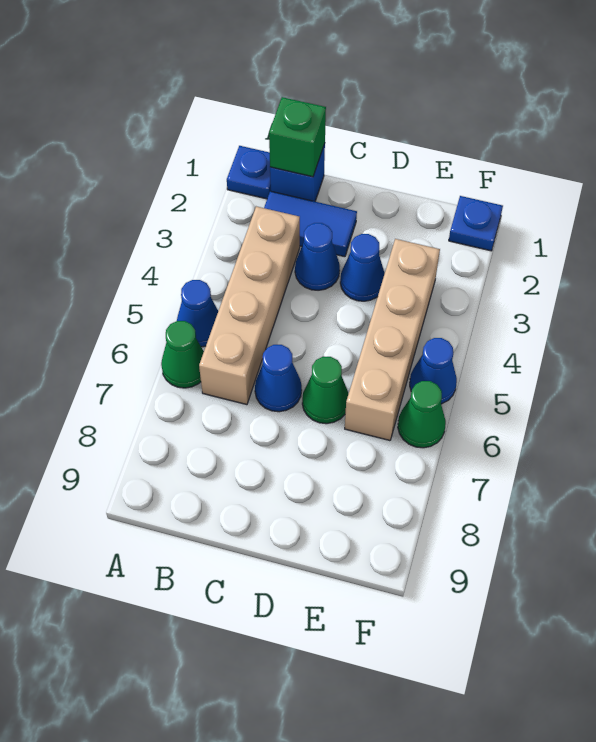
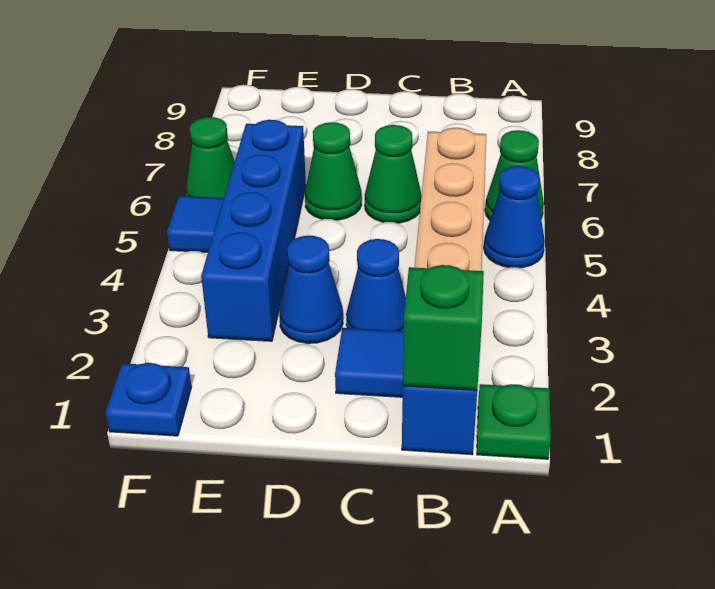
blue plate A1 level 1 -> green plate A1 level 1
blue cone C6 level 1 -> green cone C6 level 1
tan brick E3:E6 level 1 -> blue brick E3:E6 level 1
blue cone F5 level 1 -> blue tile F5 level 1

